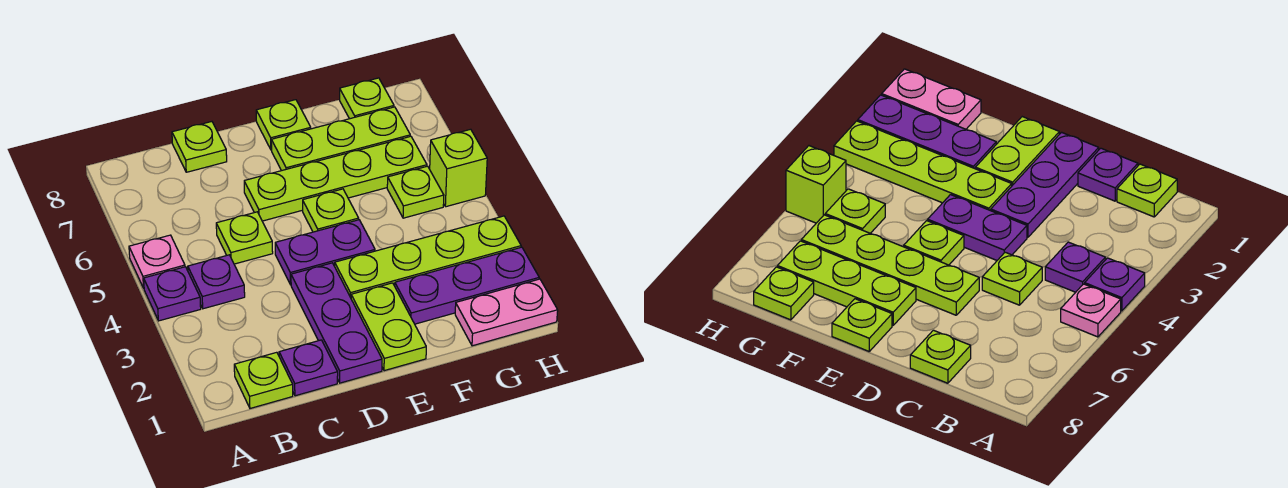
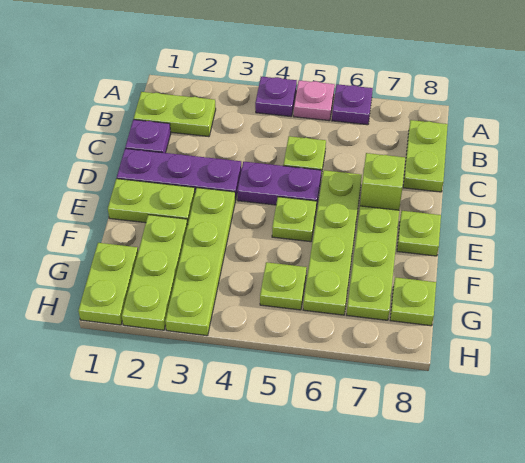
lime plate B1 level 1 -> lime plate B1:B2 level 1
purple plate B4 level 1 -> purple plate A6 level 1
lime plate C8 level 1 -> lime plate B8:C8 level 1
purple plate D4:E4 level 1 -> purple plate D4:D5 level 1
purple plate F2:H2 level 1 -> lime plate F2:H2 level 1
pink plate G1:H1 level 1 -> lime plate G1:H1 level 1
lime brick H5 level 1 -> lime brick D7 level 1

